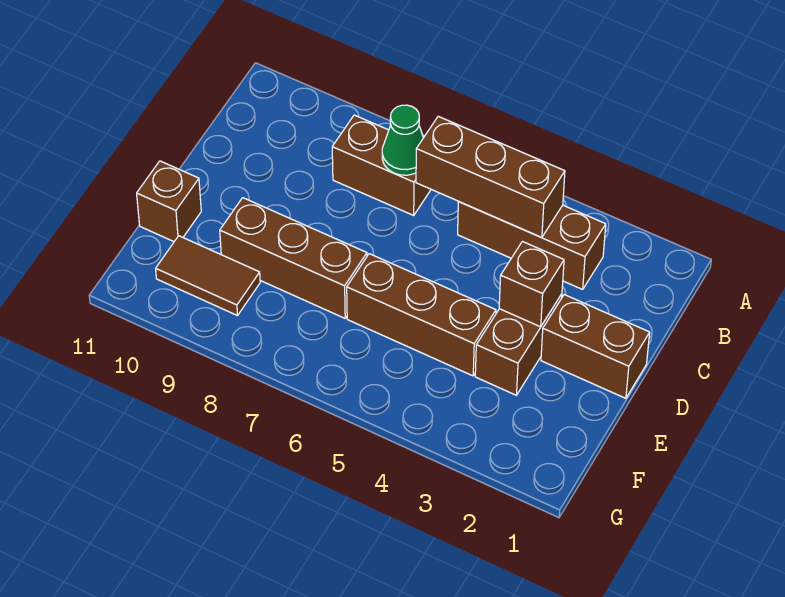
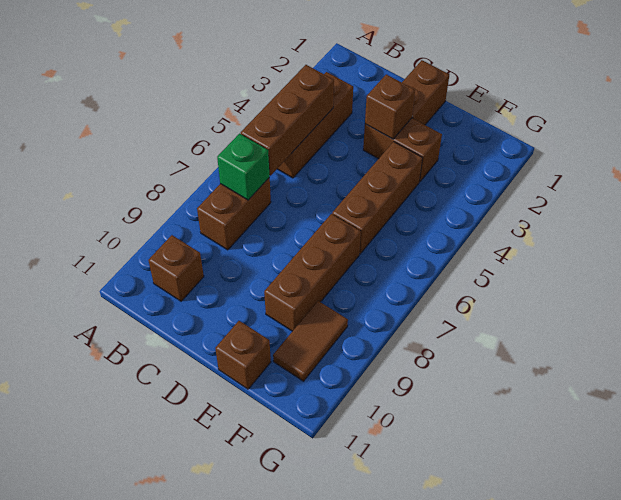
green cone B7 level 2 -> green brick B7 level 2
none -> brown brick B10 level 1

